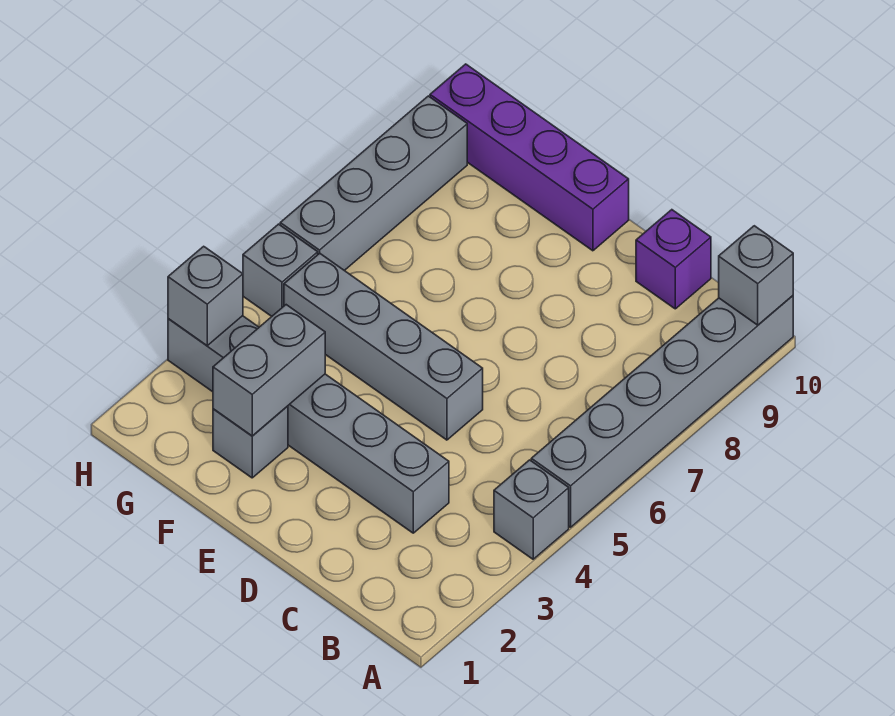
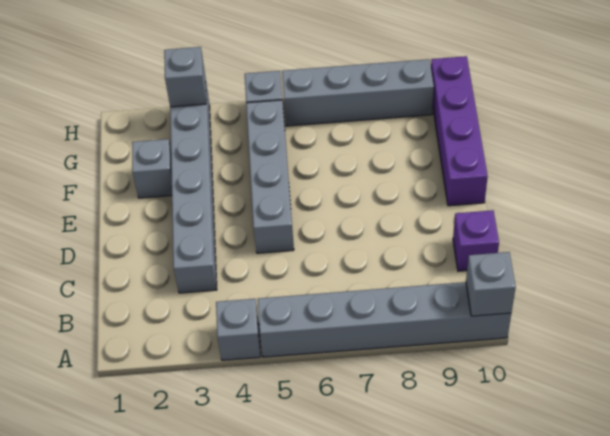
grey brick F2:F3 level 2 -> none

